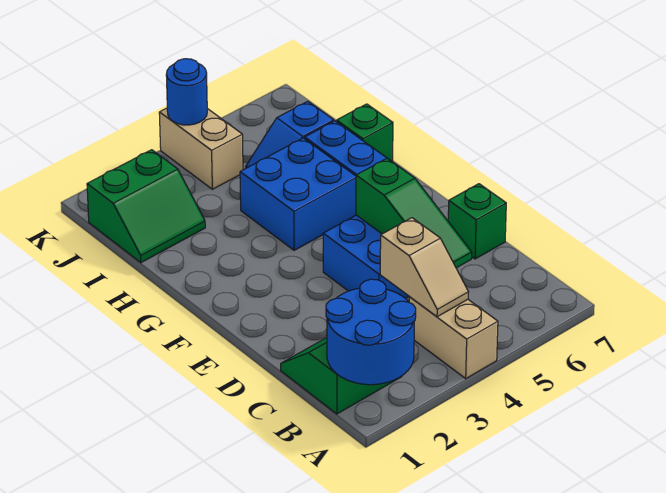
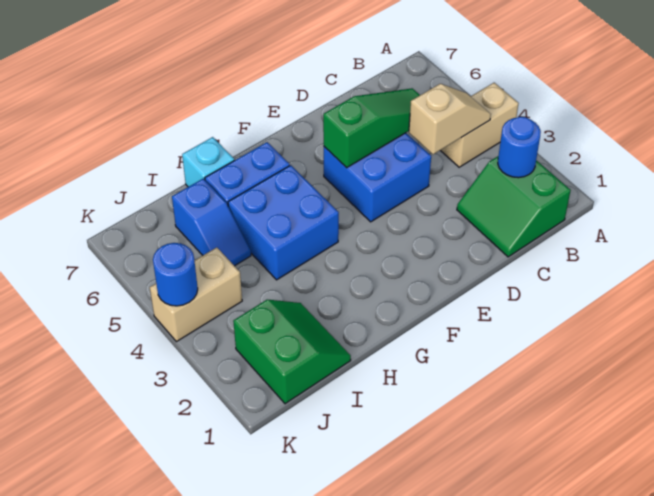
blue round brick A1:B2 level 2 -> blue round brick B2 level 2
green brick D7 level 1 -> none
green brick H7 level 1 -> cyan brick H7 level 1

